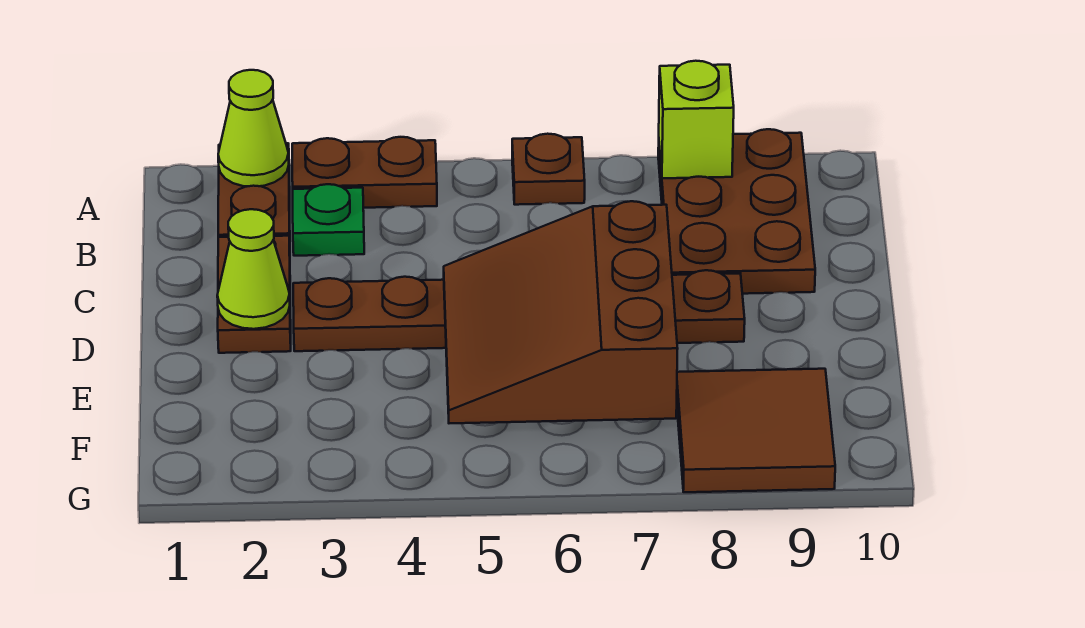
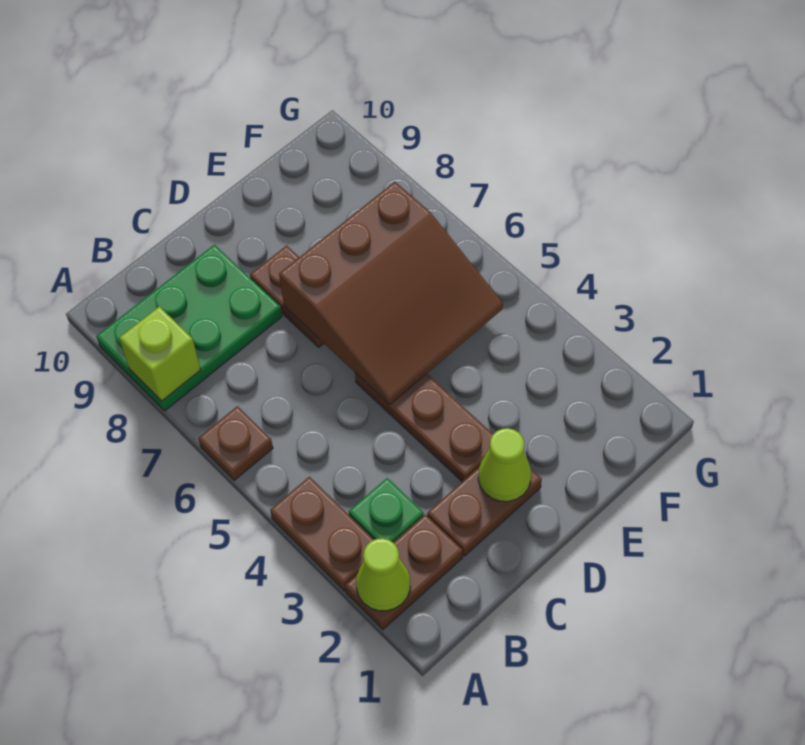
brown plate A8:C9 level 1 -> green plate A8:C9 level 1
brown tile F8:G9 level 1 -> none

